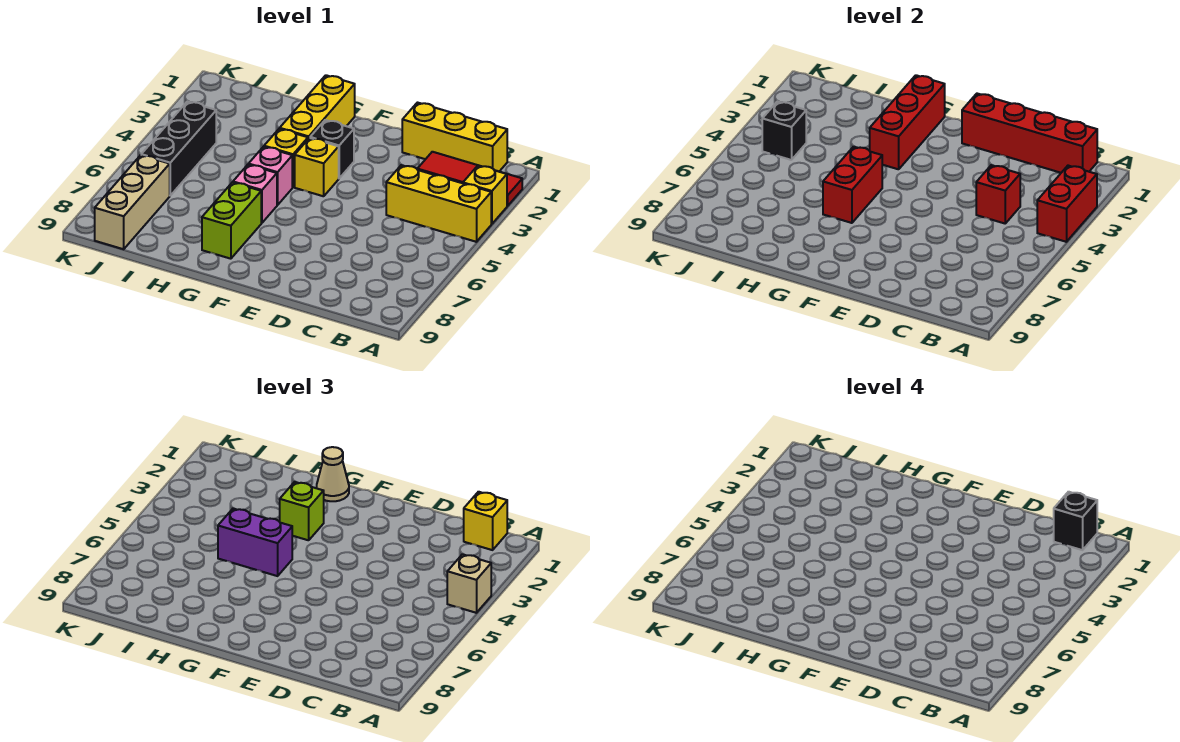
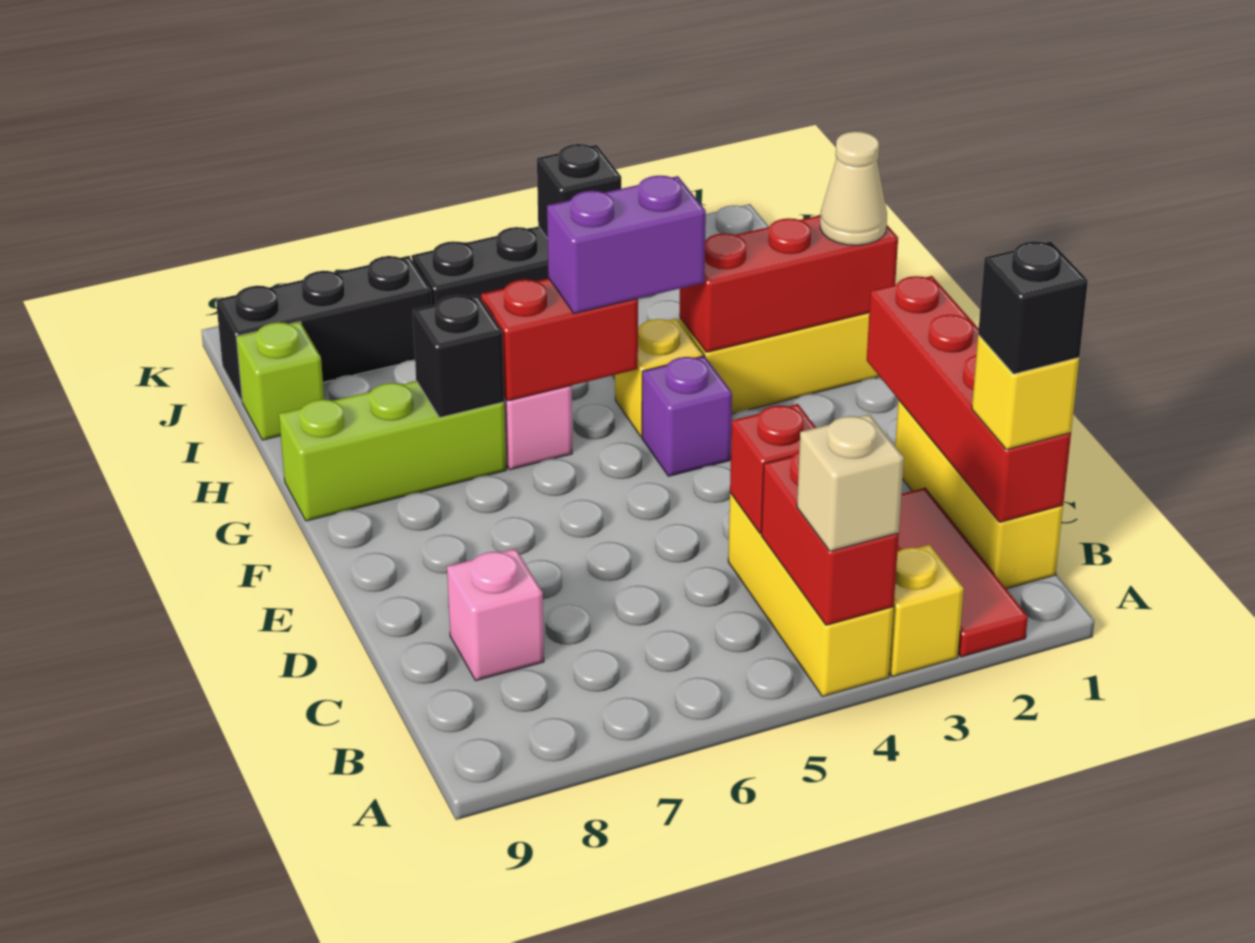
red brick A3:A4 level 2 -> red brick A4:B4 level 2
black brick F3 level 1 -> black brick G7 level 2
yellow brick F4 level 1 -> purple brick F4 level 1
lime brick G3 level 3 -> lime brick I9 level 1
pink brick G5 level 1 -> pink brick C8 level 1
purple brick G5:H5 level 3 -> purple brick G4:G5 level 3
lime brick G7:G8 level 1 -> lime brick G7:G9 level 1
tan brick J7:J9 level 1 -> black brick J7:J9 level 1

